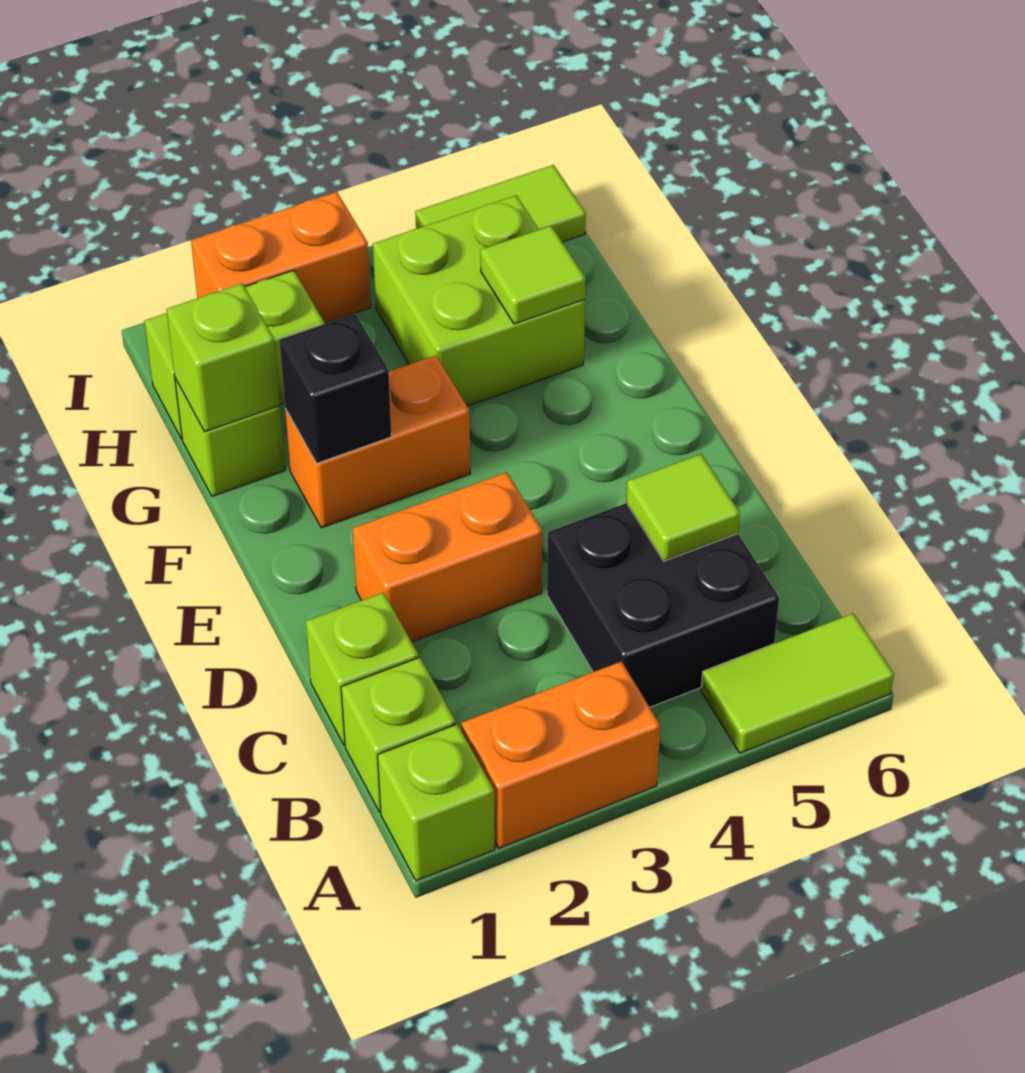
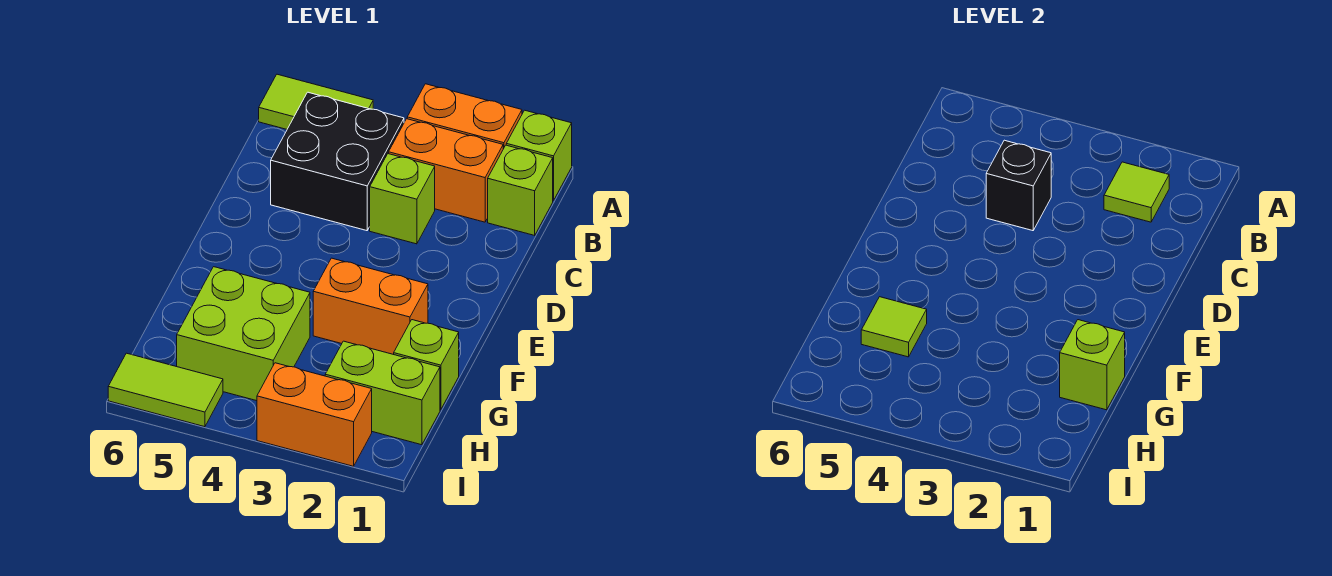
lime brick C1 level 1 -> lime brick C3 level 1
lime tile C5 level 2 -> lime tile B2 level 2
orange brick D2:D3 level 1 -> orange brick B2:B3 level 1
black brick F2 level 2 -> black brick C4 level 2

